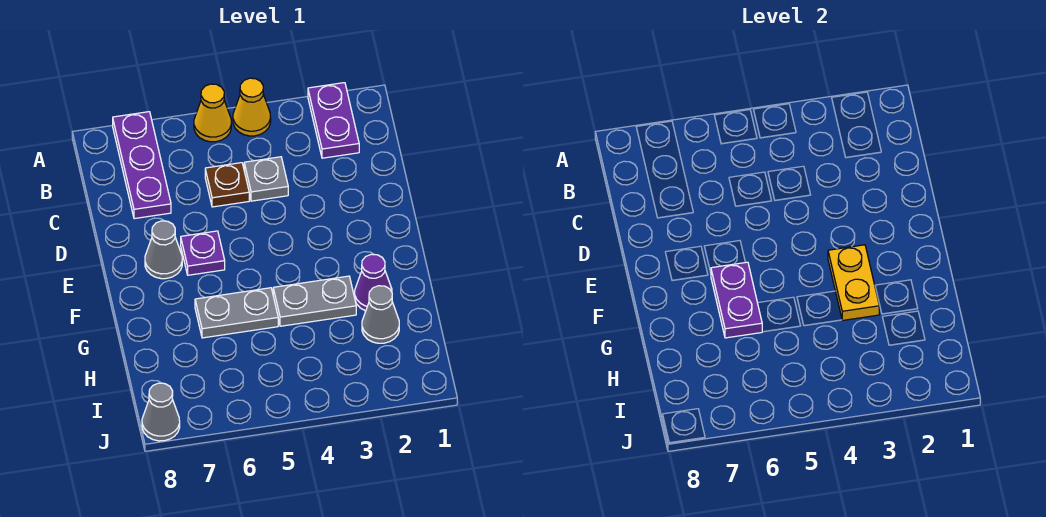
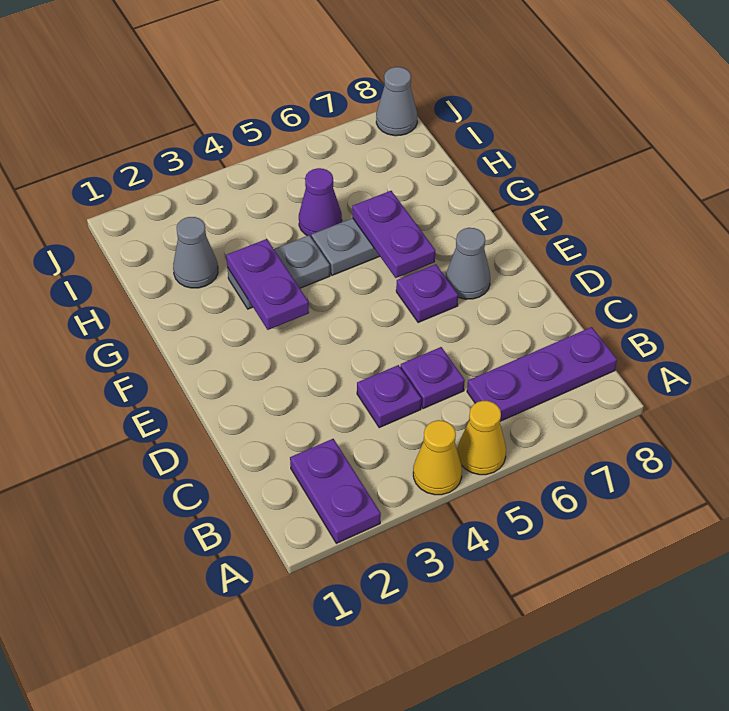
purple plate A7:C7 level 1 -> purple plate B6:B8 level 1
grey plate C4 level 1 -> purple plate C4 level 1
brown plate C5 level 1 -> purple plate C5 level 1
yellow plate F3:G3 level 2 -> purple plate F3:G3 level 2
purple cone G2 level 1 -> purple cone H5 level 1

